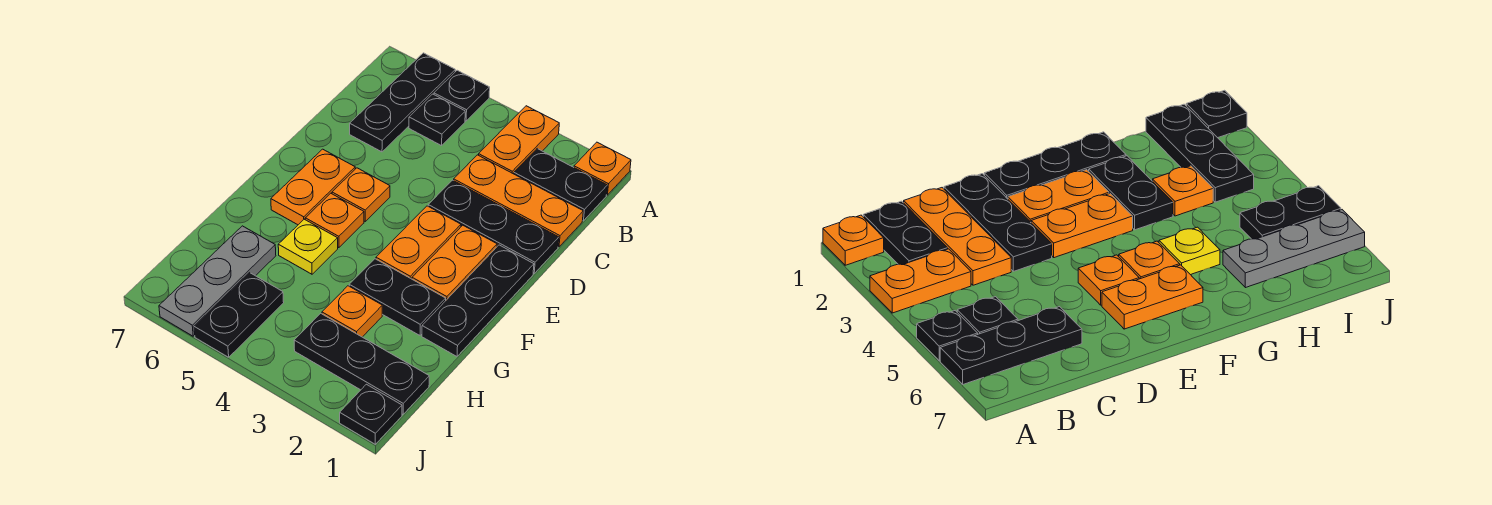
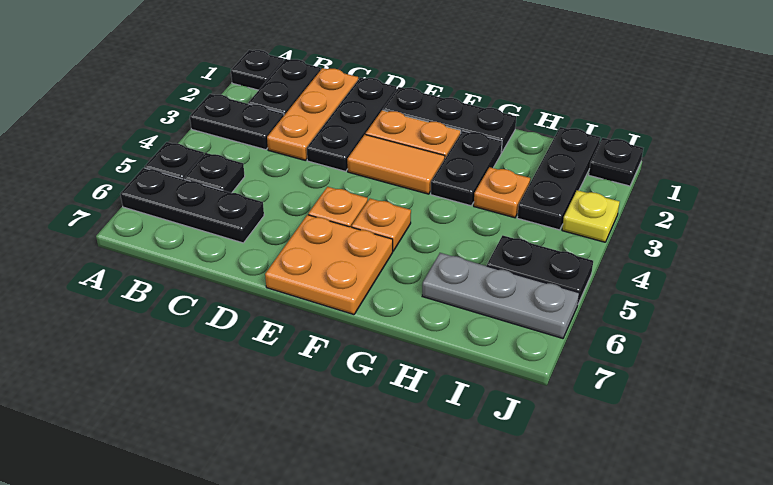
orange plate A1 level 1 -> black plate A1 level 1
orange plate A3:B3 level 1 -> black plate A3:B3 level 1
orange plate E3:F3 level 1 -> orange tile E3:F3 level 1
orange plate E6:F6 level 1 -> orange plate E6:F7 level 1
yellow plate G5 level 1 -> yellow plate J3 level 1

